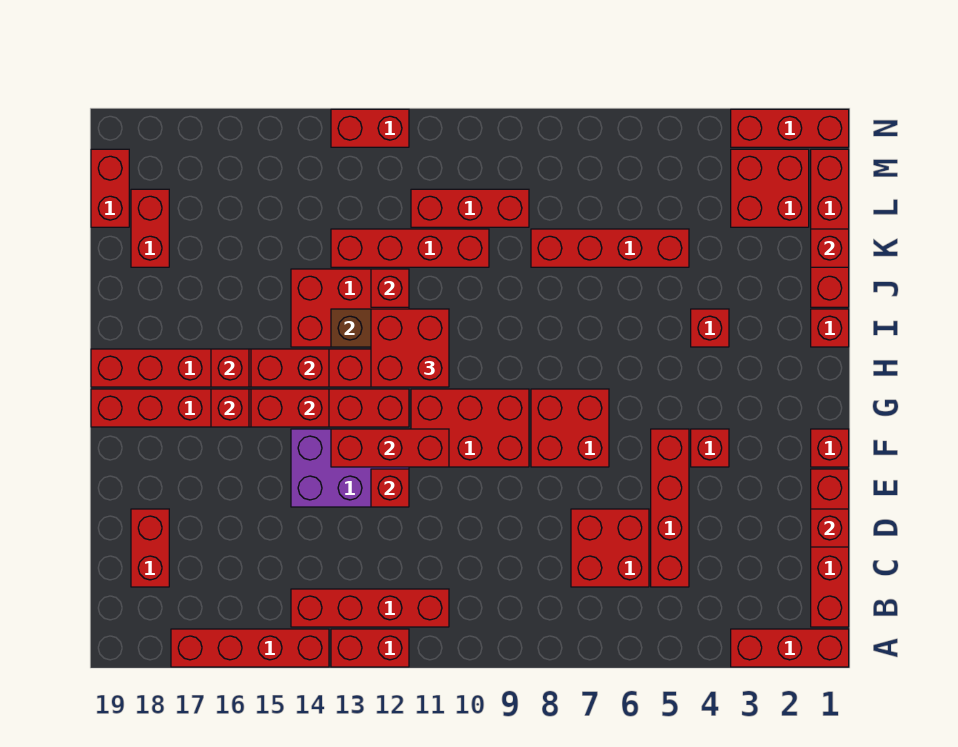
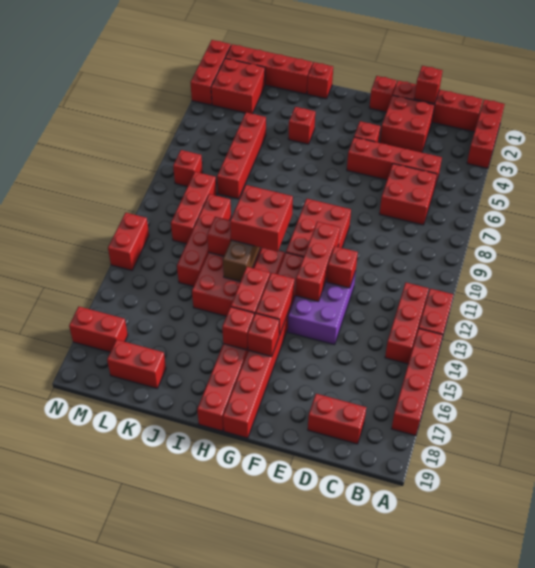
red brick B11:B14 level 1 -> red brick B12:B14 level 1
red brick F7:G8 level 1 -> red brick D2:E3 level 1
red brick K1 level 2 -> red brick M8 level 1
red brick L19:M19 level 1 -> red brick M17:N17 level 1

